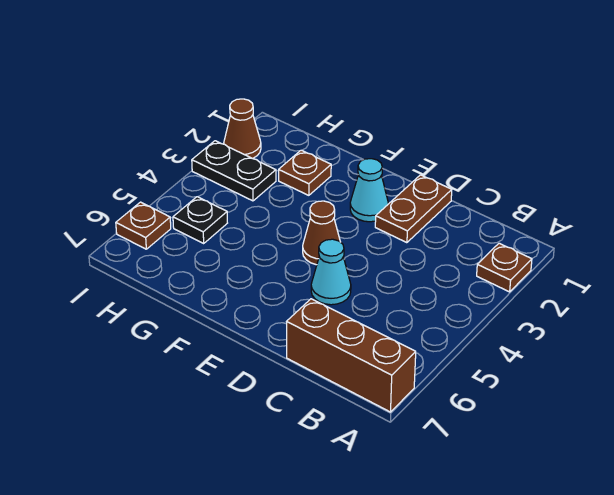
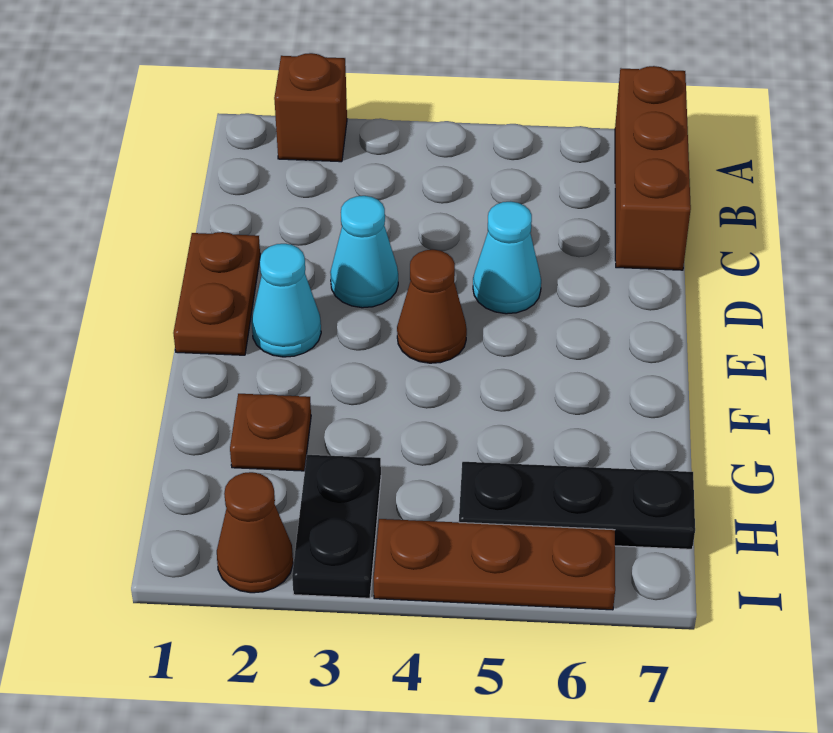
brown plate A2 level 1 -> brown brick A2 level 1
brown plate D1:D2 level 1 -> brown plate D1:E1 level 1
none -> cyan cone D3 level 1
black plate H5 level 1 -> black plate H5:H7 level 1
brown plate I6 level 1 -> brown plate I4:I6 level 1

